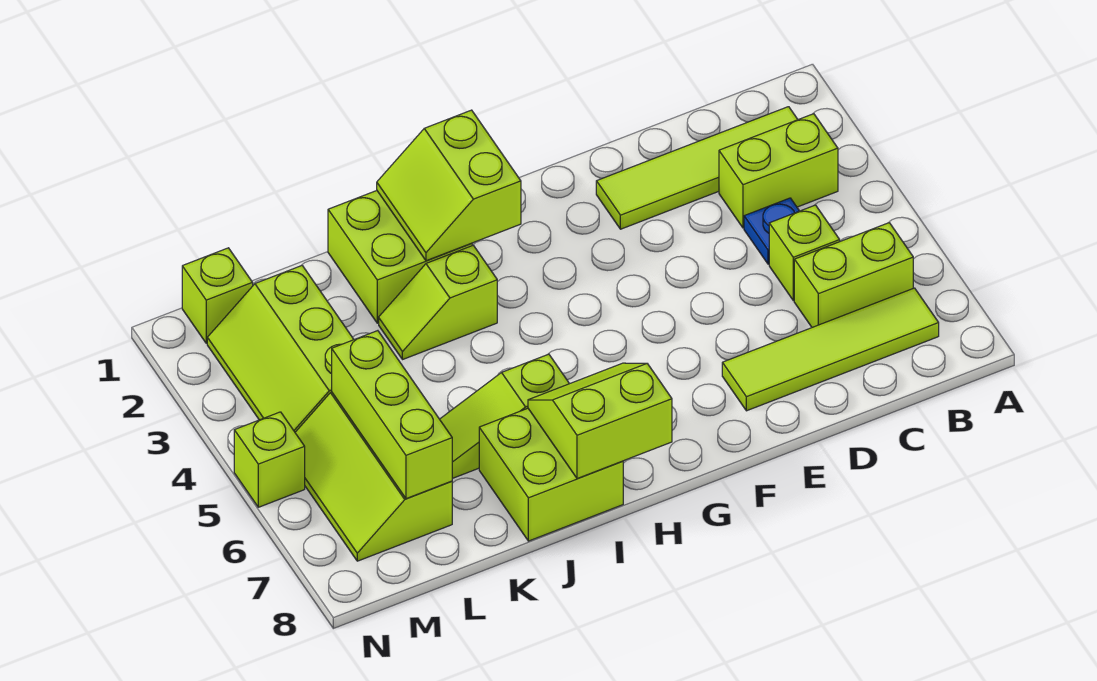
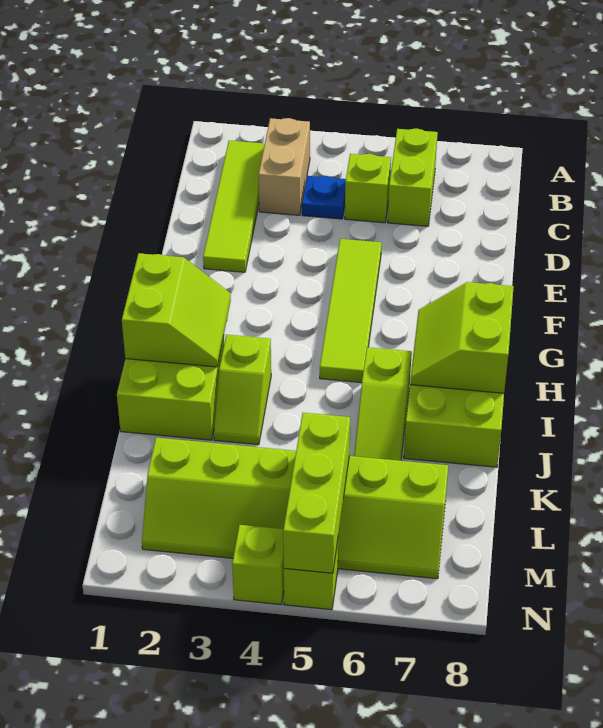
lime brick B3:C3 level 1 -> tan brick B3:C3 level 1
lime tile B7:E7 level 1 -> lime tile E5:H5 level 1
lime slope H1:I2 level 2 top H -> lime slope H1:I2 level 2 top 1
lime brick L5:L7 level 2 -> lime brick L5:N5 level 2
lime brick M1 level 1 -> lime brick N4 level 1

